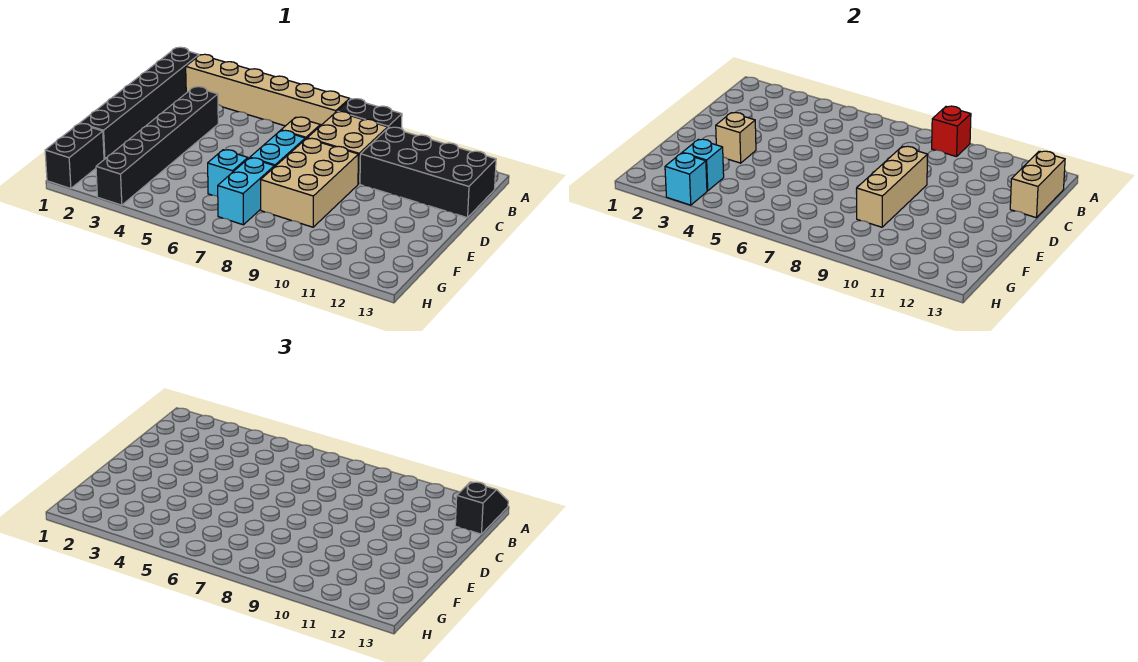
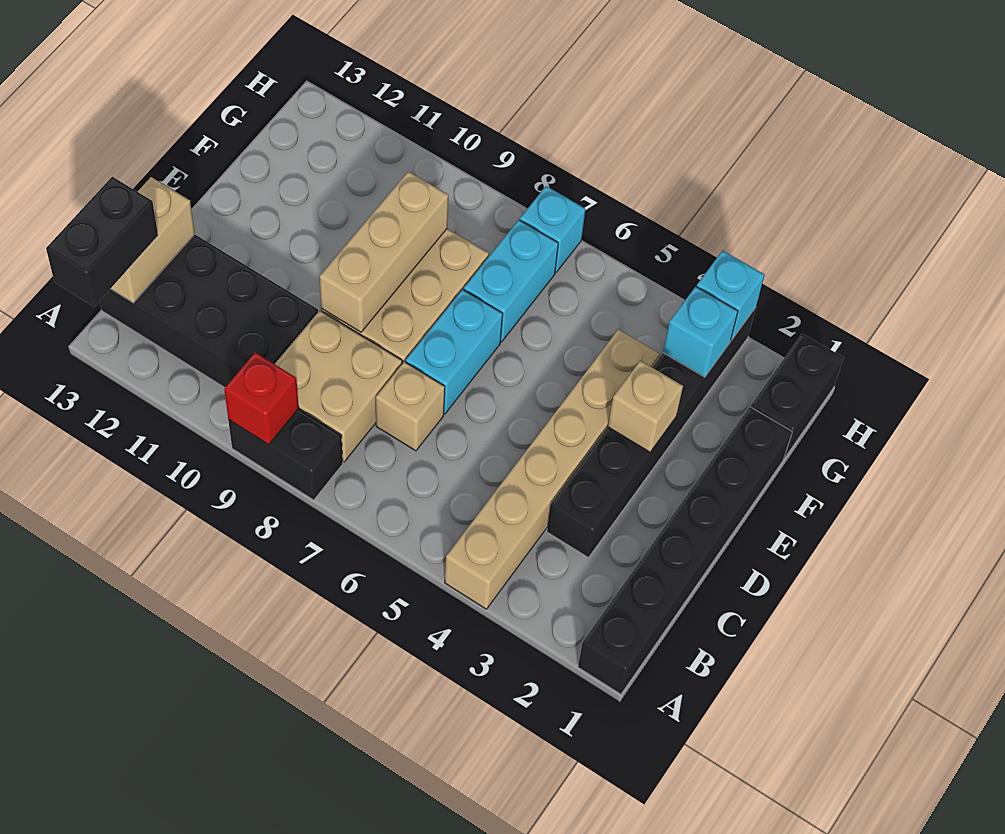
tan brick A2:A7 level 1 -> tan brick A4:F4 level 1
black slope A13:B13 level 3 top B -> black brick A13:B13 level 3
cyan brick F6 level 1 -> cyan brick H7 level 1

